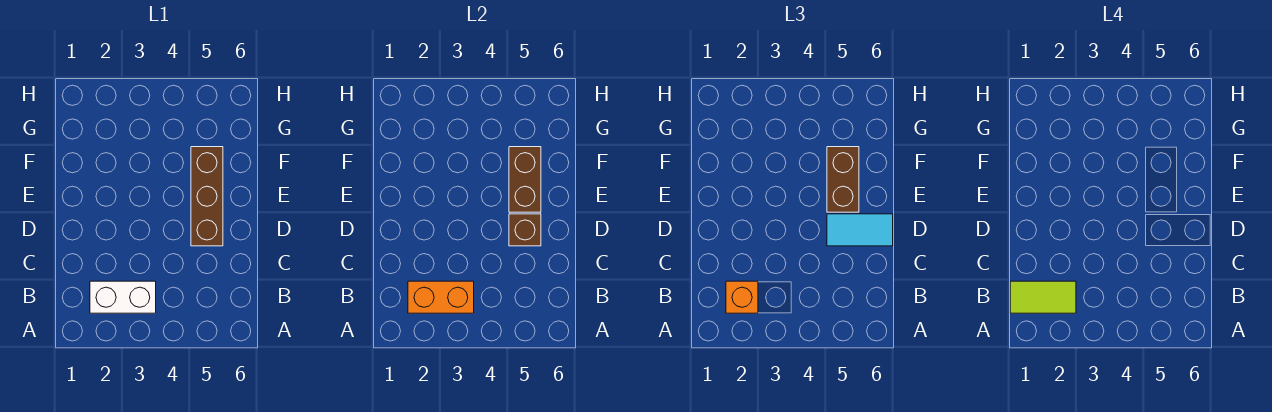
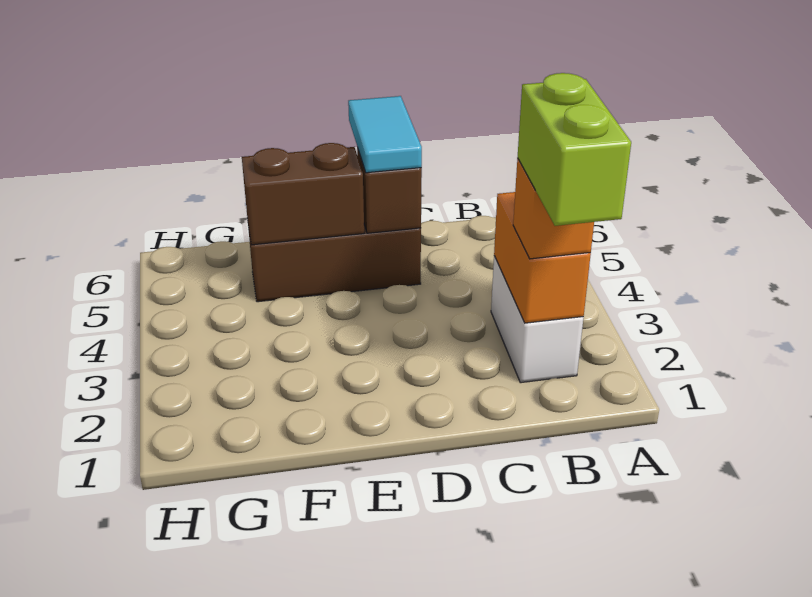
lime tile B1:B2 level 4 -> lime brick B1:B2 level 4
brown brick E5:F5 level 3 -> none

